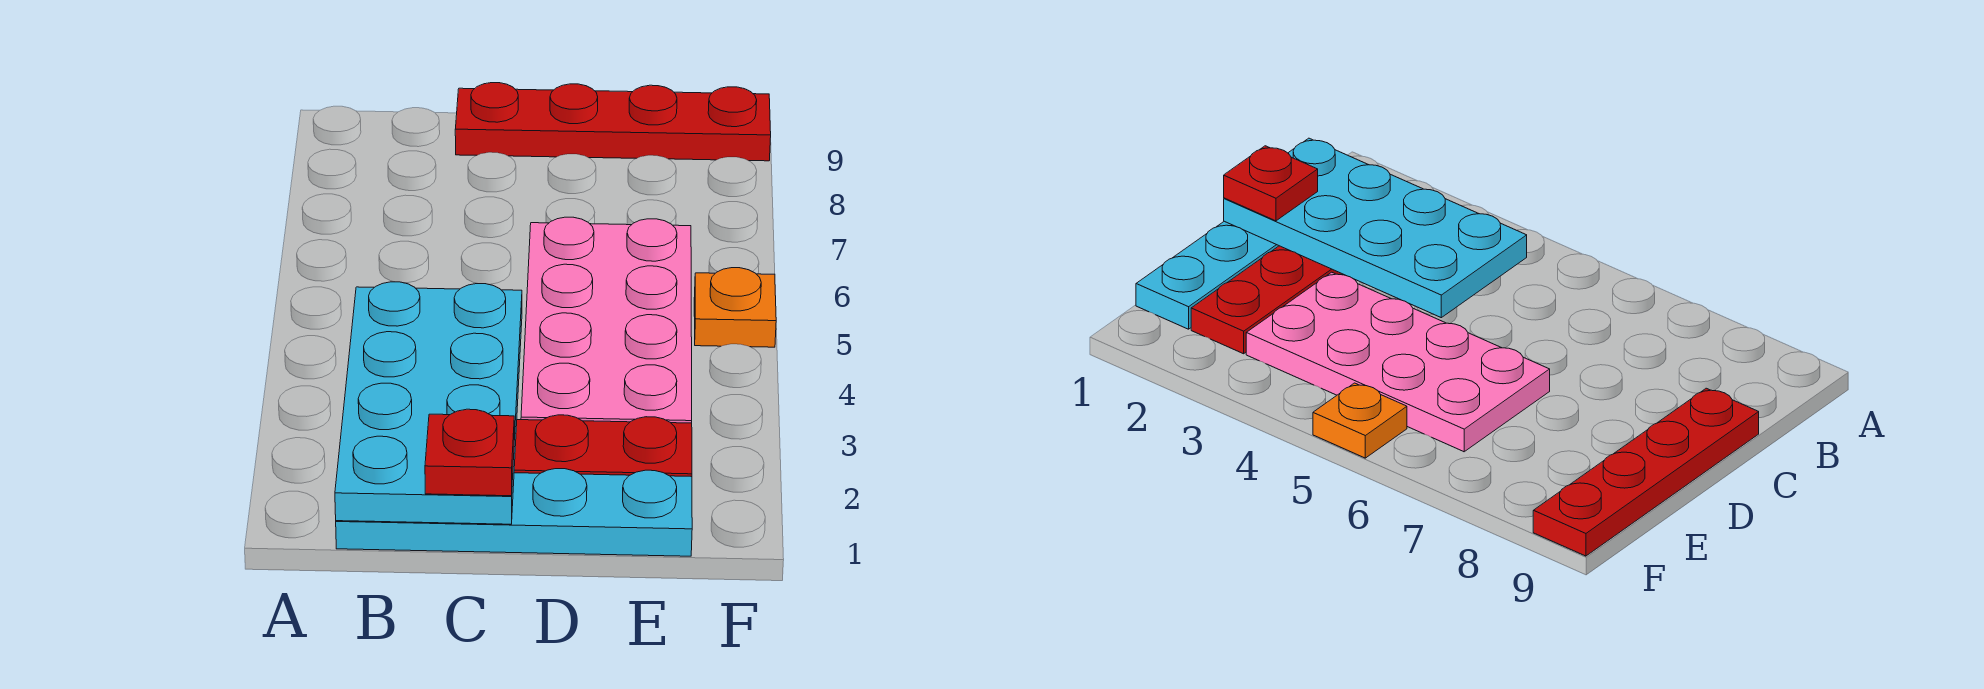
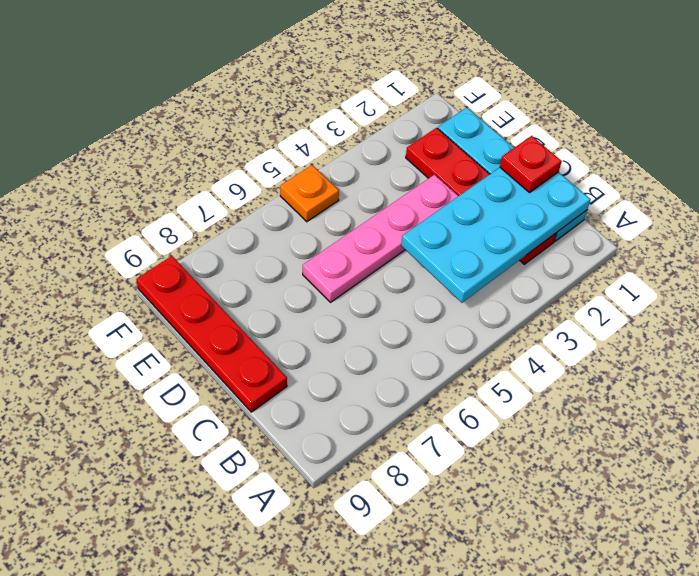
pink plate D3:E6 level 1 -> pink plate D3:D6 level 1

